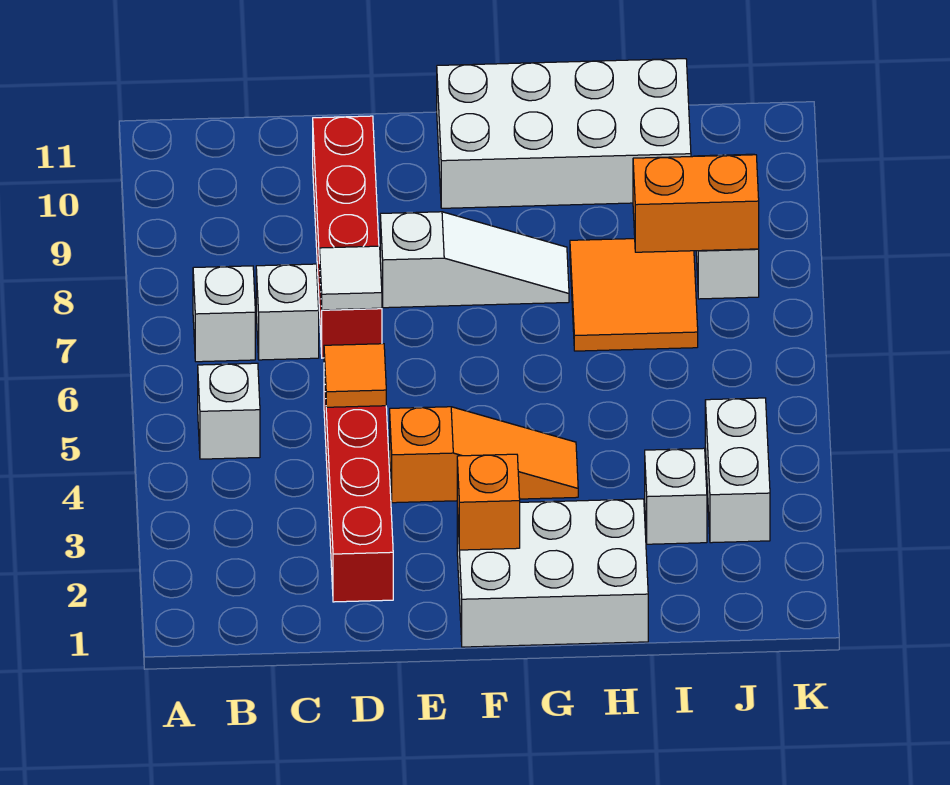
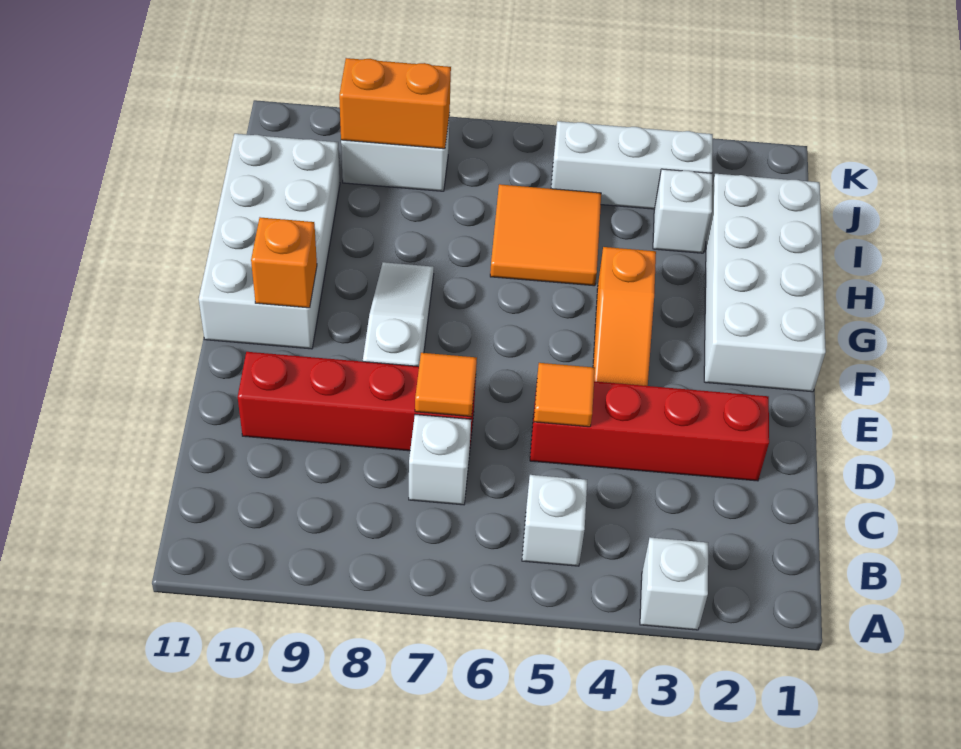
white brick B7 level 1 -> white brick A3 level 1
white tile D7 level 2 -> orange tile D7 level 2
orange slope E4:G4 level 1 top E -> orange slope E4:G4 level 1 top G
white brick F1:H2 level 1 -> white brick F1:I2 level 1
orange brick F2 level 2 -> orange brick F10 level 2
orange tile H7:I8 level 1 -> orange tile H5:I6 level 1
orange brick I8:J8 level 2 -> orange brick J8:J9 level 2
white brick J3:J4 level 1 -> white brick J3:J5 level 1

